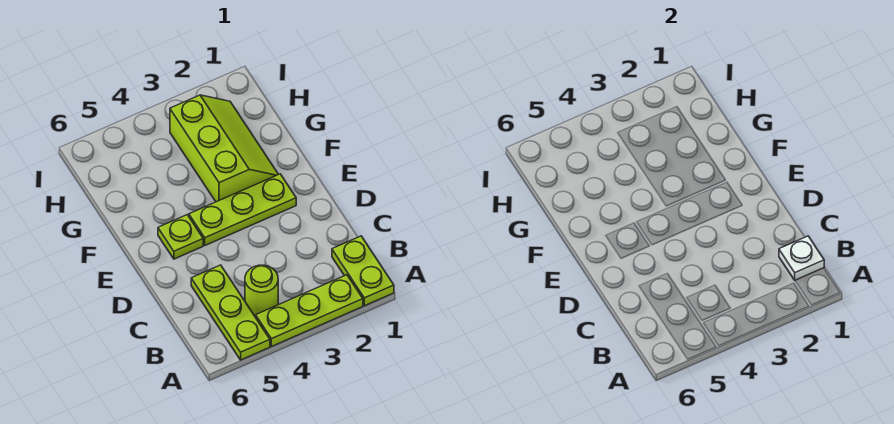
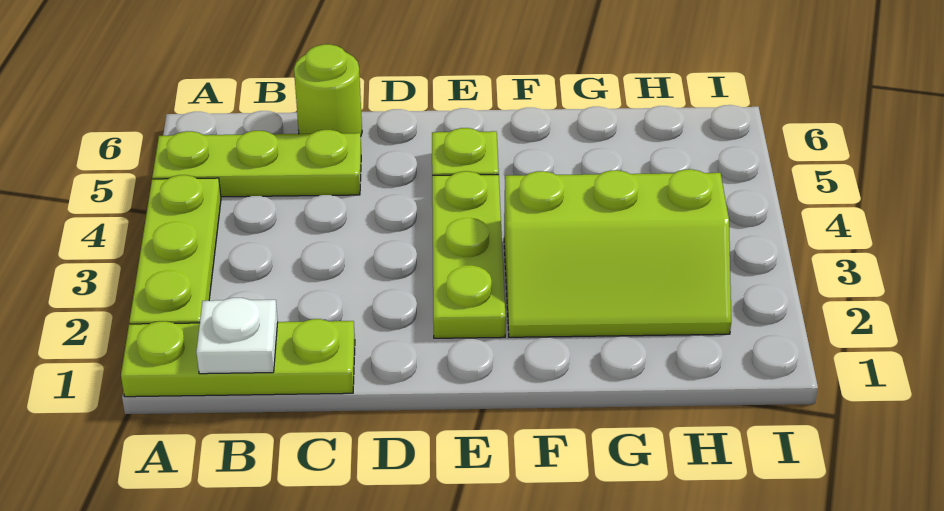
lime plate A1:B1 level 1 -> lime plate A1:C1 level 1
lime round brick B4 level 1 -> lime round brick C6 level 1

